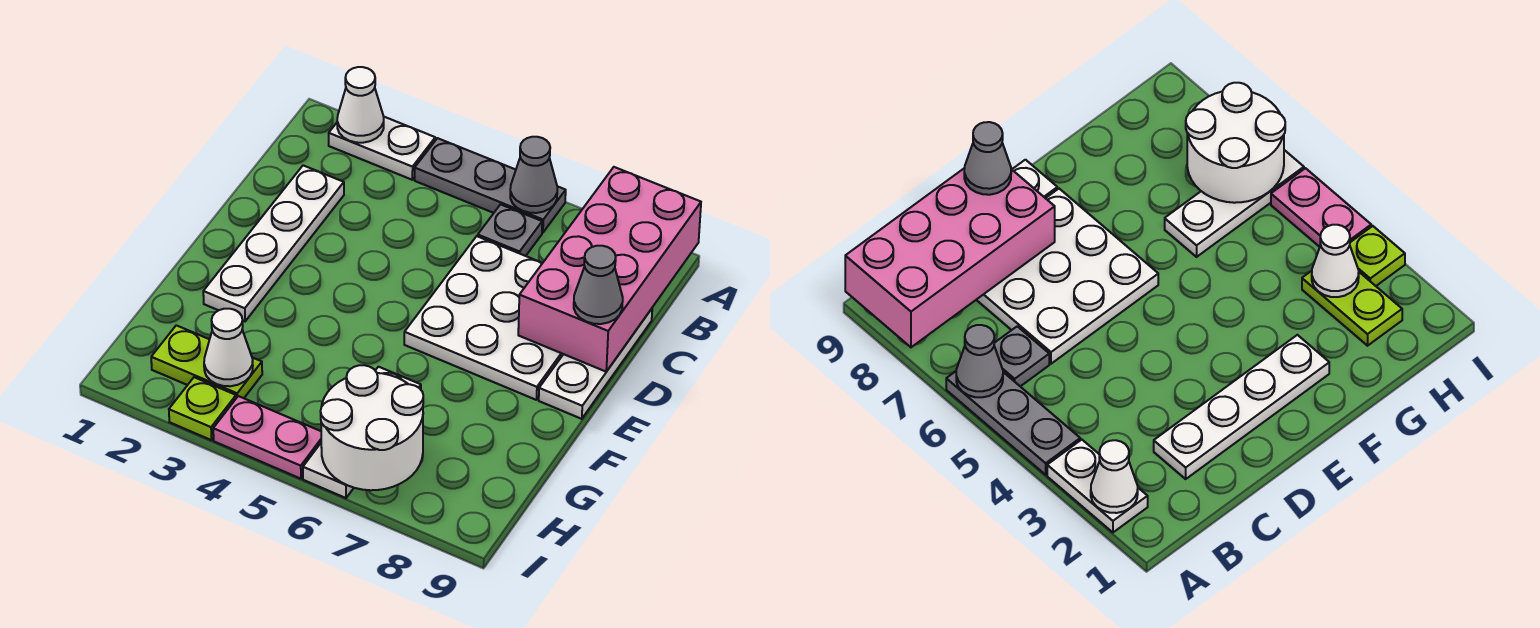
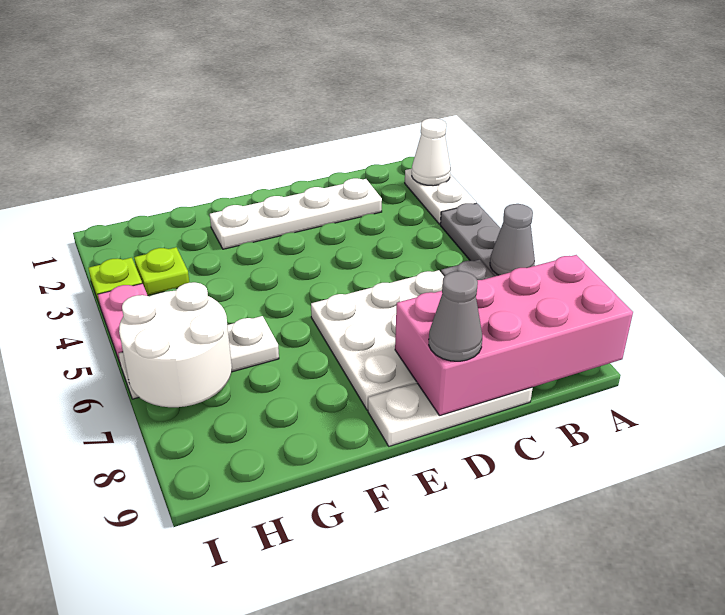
lime plate H2:H3 level 1 -> lime plate H3 level 1
white cone H3 level 2 -> none

